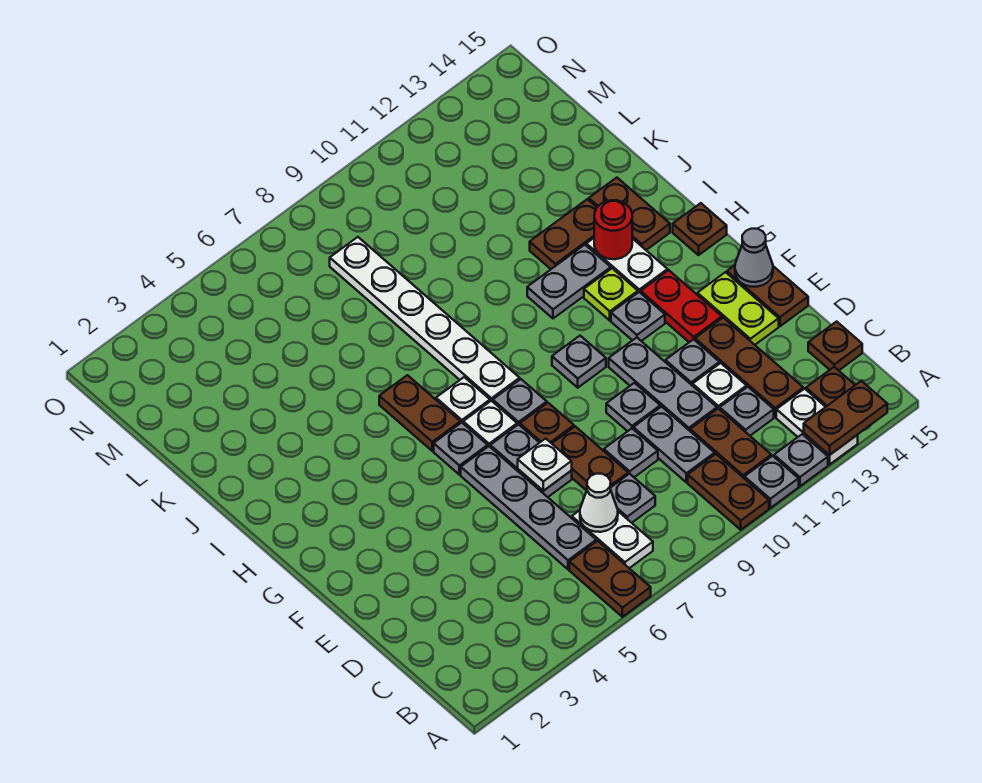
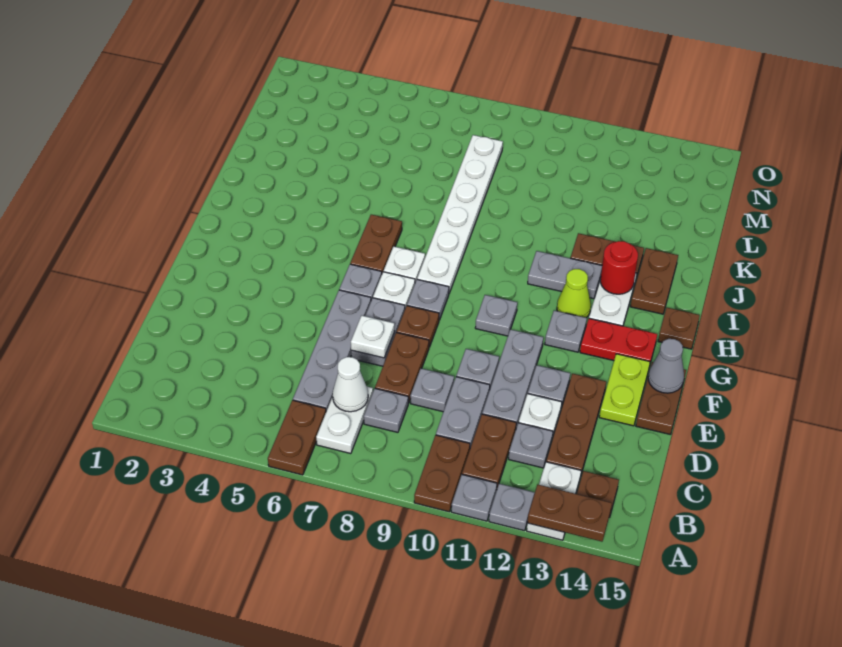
brown plate C15 level 1 -> none
red plate F13:G13 level 1 -> red plate G13:G14 level 1
lime plate H12 level 1 -> lime cone H12 level 1

